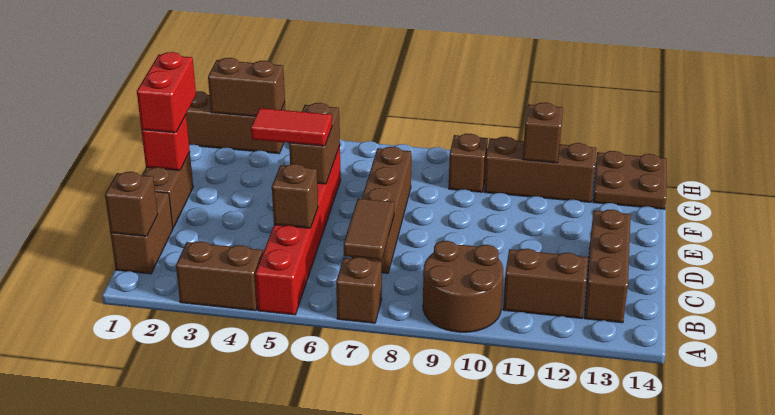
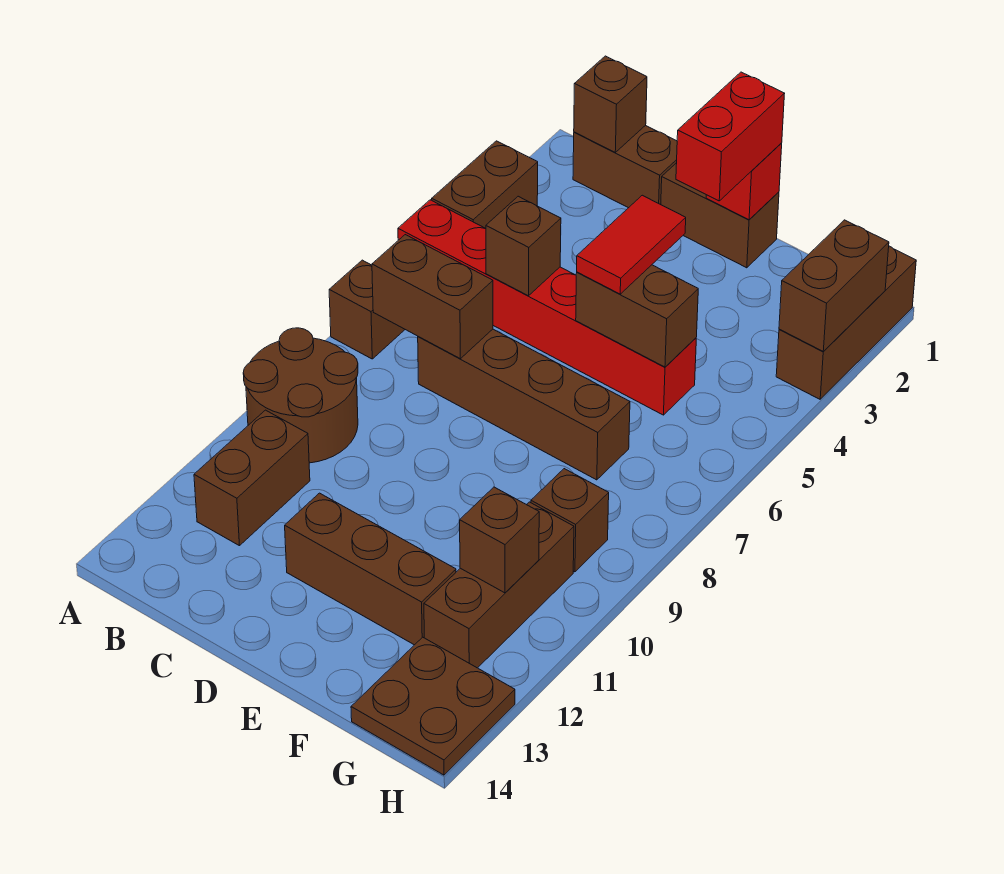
brown tile B7:C7 level 2 -> brown brick B7:C7 level 2
brown brick B13:D13 level 1 -> brown brick D12:F12 level 1
red brick E1:F1 level 3 -> red brick E1:E2 level 3

